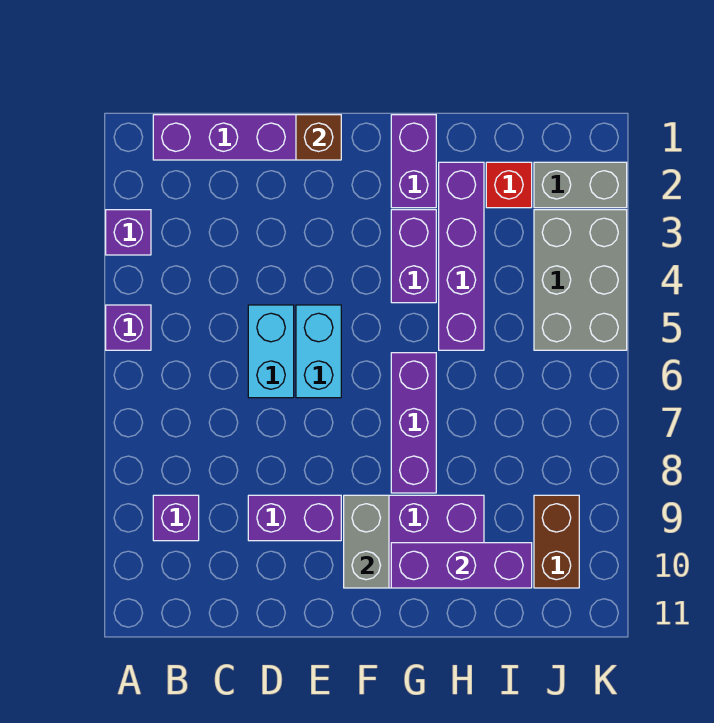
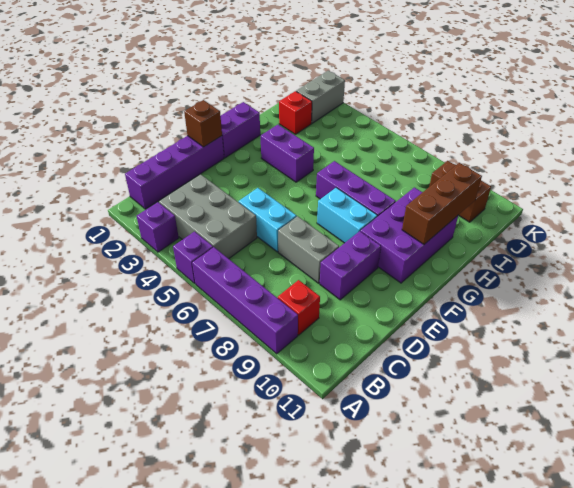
purple brick B9 level 1 -> red brick B9 level 1
cyan brick E5:E6 level 1 -> cyan brick F7:F8 level 1
grey brick F9:F10 level 2 -> grey brick D7:D8 level 1
purple brick G1:G2 level 1 -> purple brick F1:G1 level 1
purple brick G10:I10 level 2 -> brown brick G10:I10 level 2
purple brick H2:H5 level 1 -> purple brick A6:A9 level 1
grey brick J3:K5 level 1 -> grey brick B3:C5 level 1

